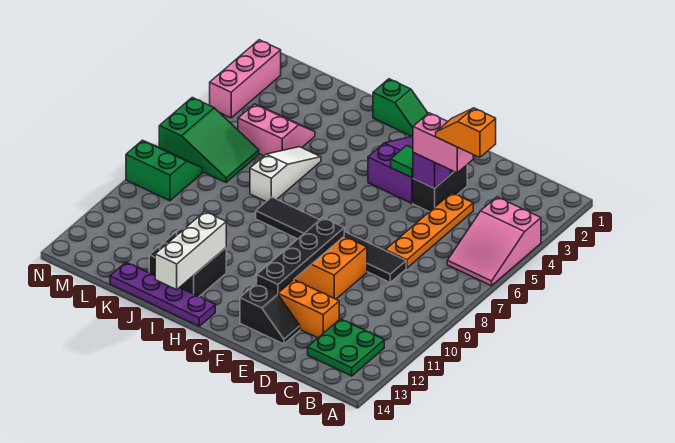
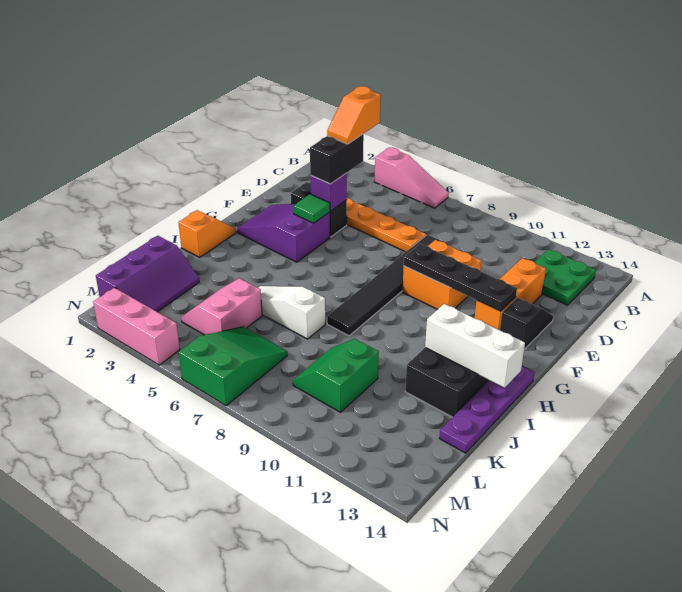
pink slope A4:B6 level 1 top 4 -> pink slope A4:A6 level 1 top 4
pink brick D4:E4 level 3 -> black brick D4:E4 level 3
green slope H1:I1 level 1 top I -> orange slope H1:I1 level 1 top I
none -> purple slope K1:M2 level 1 top 1
green slope M8:N9 level 1 top 9 -> green slope K9:L10 level 1 top 10

